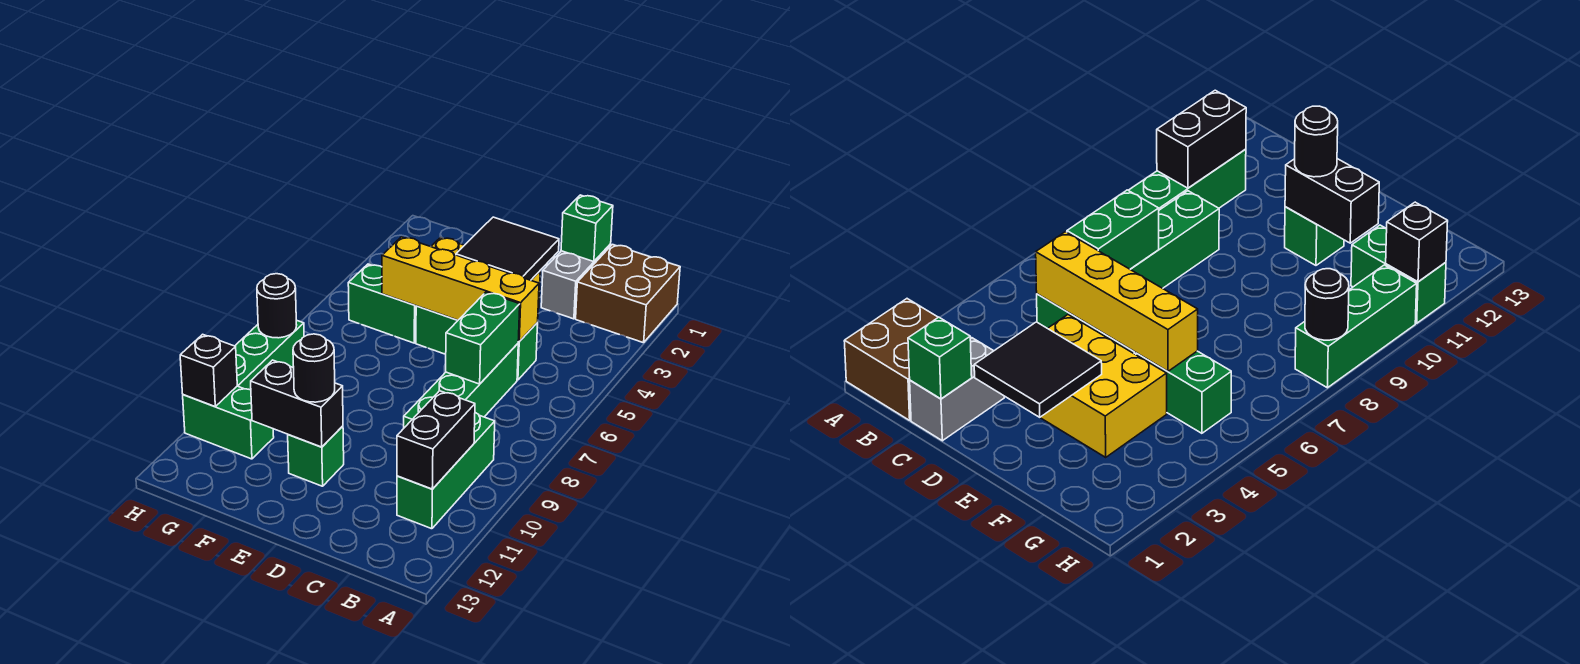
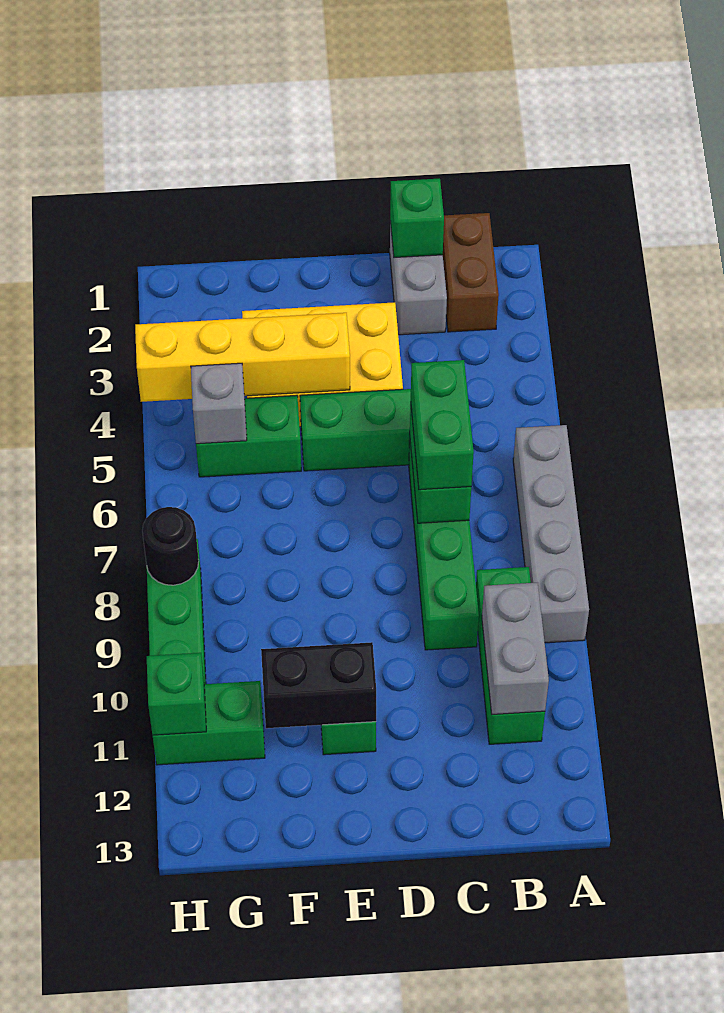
brown brick A1:B2 level 1 -> brown brick B1:B2 level 1
none -> grey brick A6:A9 level 1
black brick B10:B11 level 2 -> grey brick B10:B11 level 2
yellow brick C5:F5 level 2 -> yellow brick E4:H4 level 2
none -> green brick C6:C7 level 3
black tile D2:E3 level 2 -> none
black round brick E11 level 3 -> none
none -> grey brick G5 level 2
black brick H11 level 2 -> green brick H11 level 2

